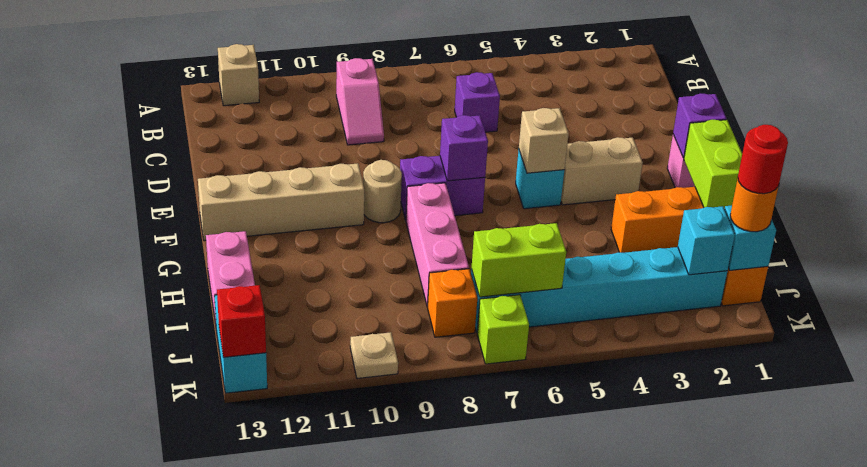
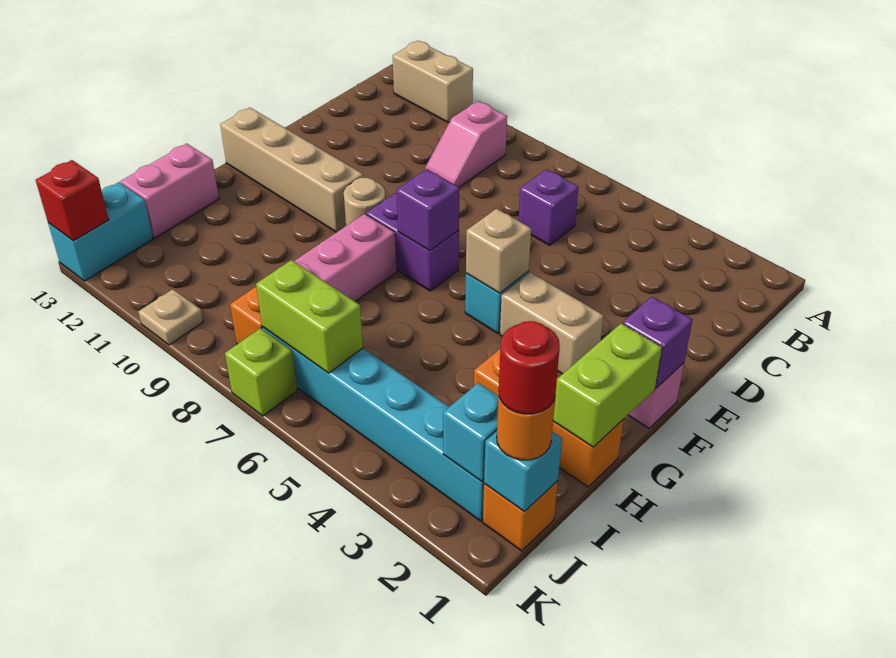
tan brick A12 level 1 -> tan brick A11:A12 level 1

